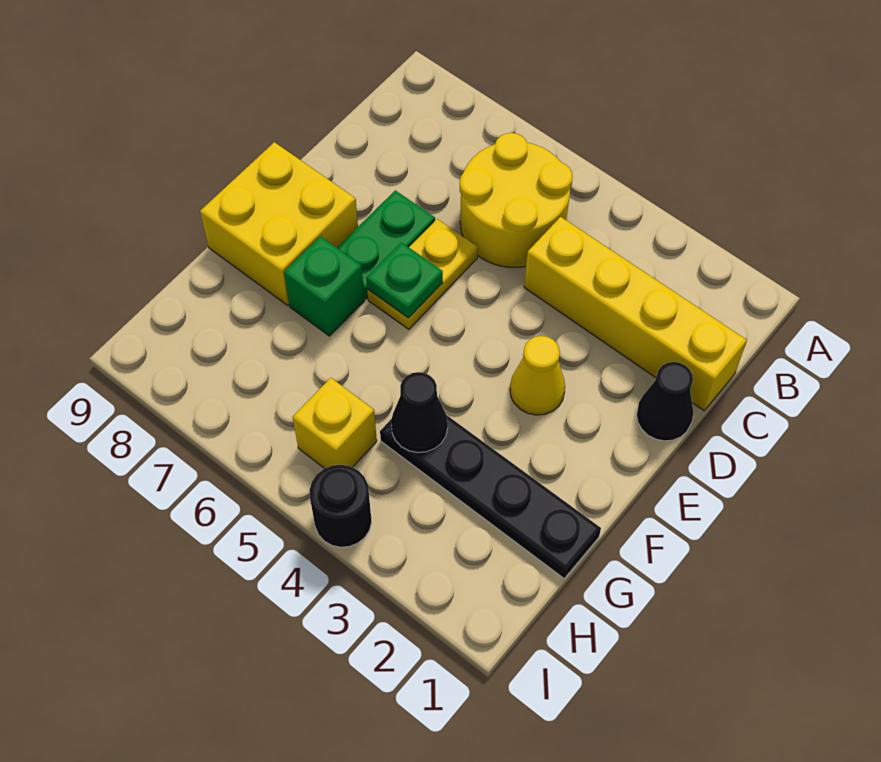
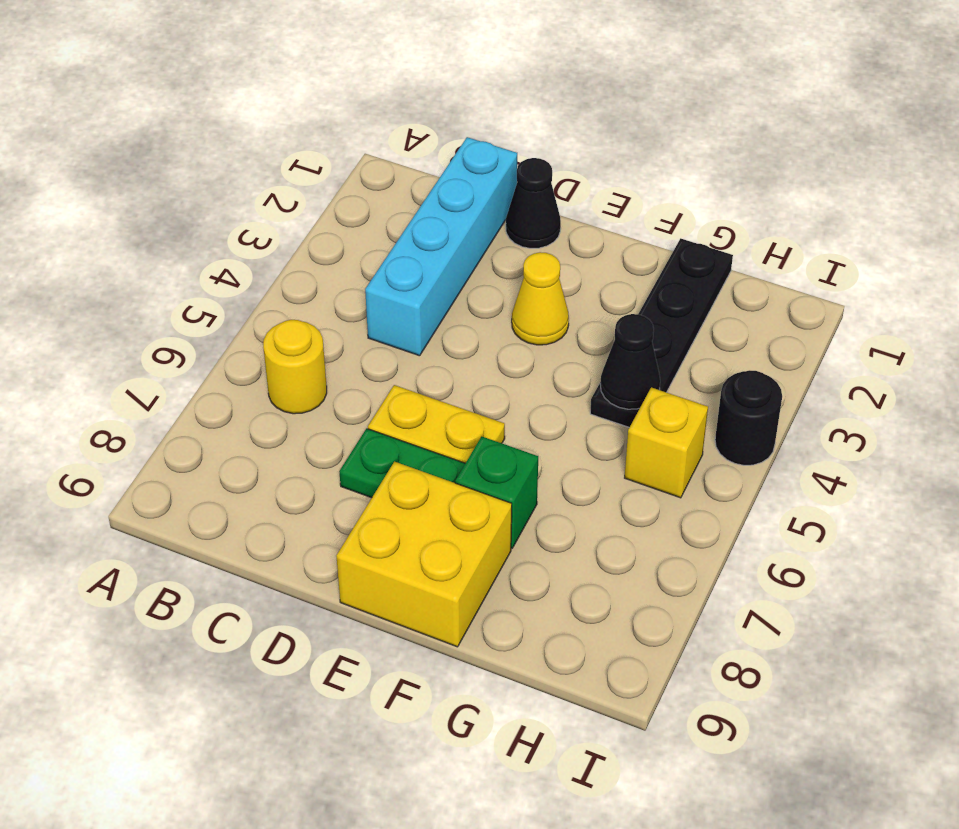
yellow round brick B5:C6 level 1 -> yellow round brick B6 level 1
yellow brick C1:C4 level 1 -> cyan brick C1:C4 level 1
green plate E6 level 2 -> none

